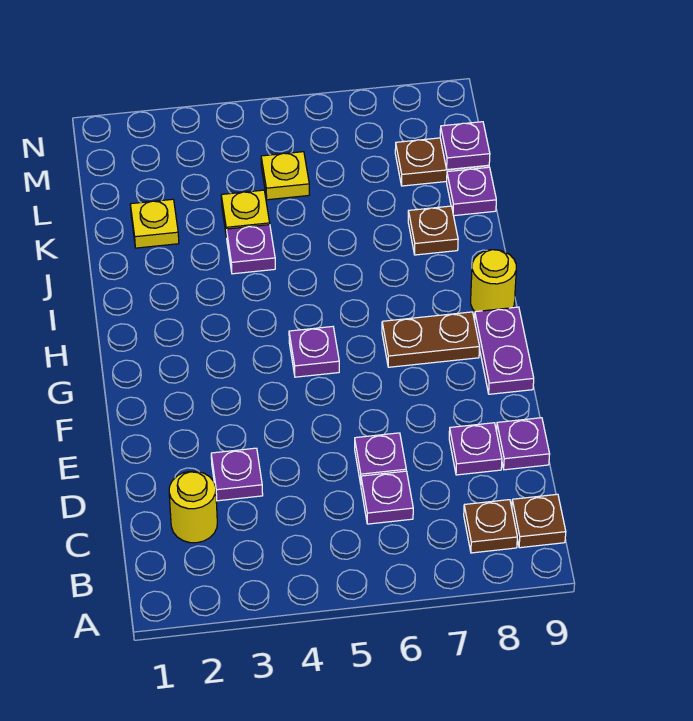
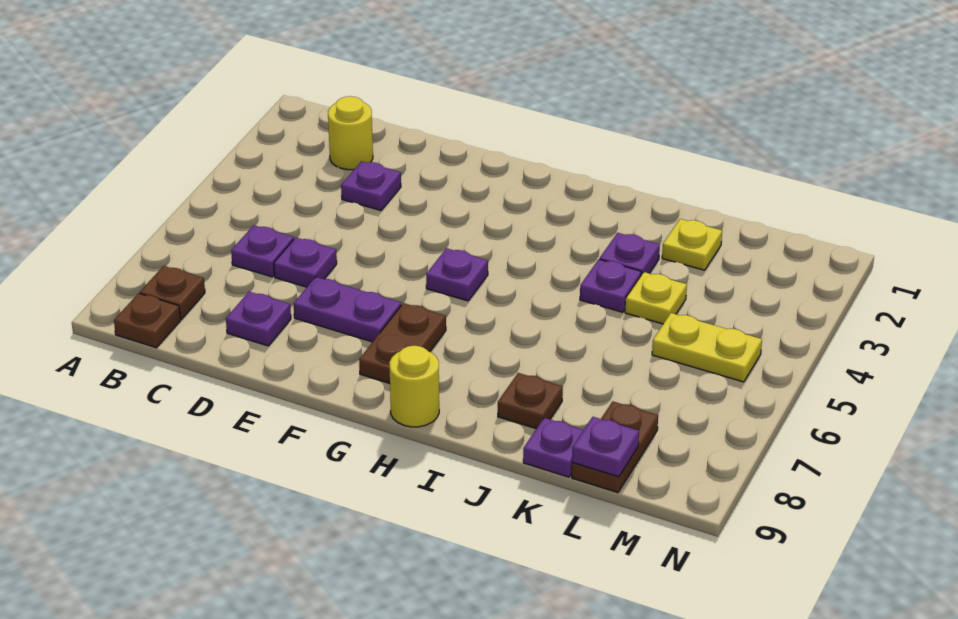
purple plate D9 level 1 -> purple plate J3 level 1
purple plate F9:G9 level 1 -> purple plate E7:F7 level 1
yellow plate L5 level 1 -> yellow plate L5:M5 level 1

